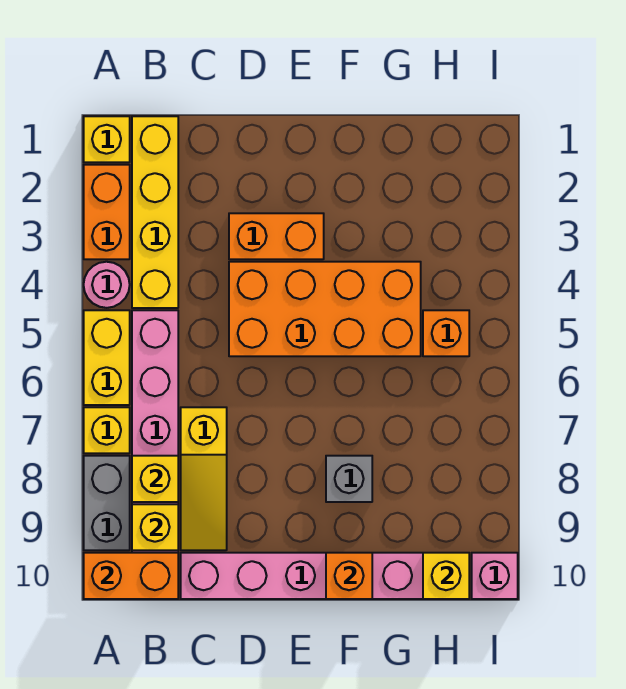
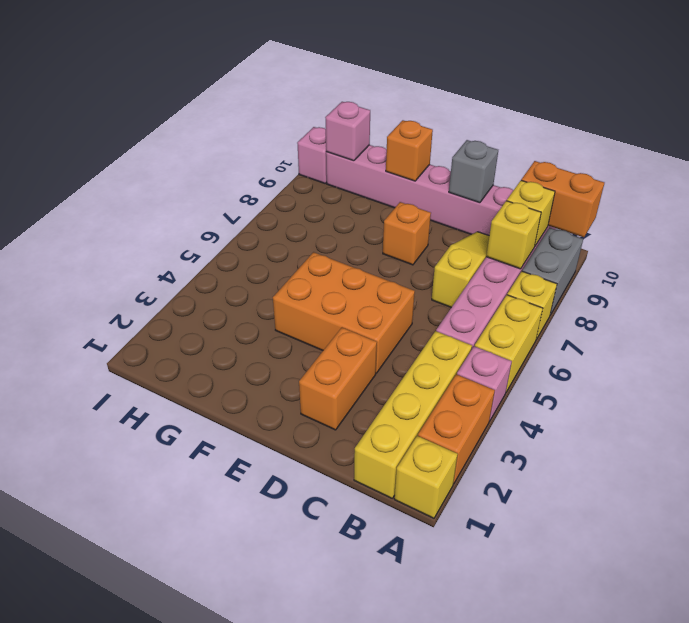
pink round brick A4 level 1 -> pink brick A4 level 1
orange brick D3:E3 level 1 -> orange brick D2:D3 level 1
orange brick D4:G5 level 1 -> orange brick D4:F5 level 1
grey brick F8 level 1 -> grey brick D10 level 2
orange brick H5 level 1 -> orange brick E8 level 1
yellow brick H10 level 2 -> pink brick H10 level 2

